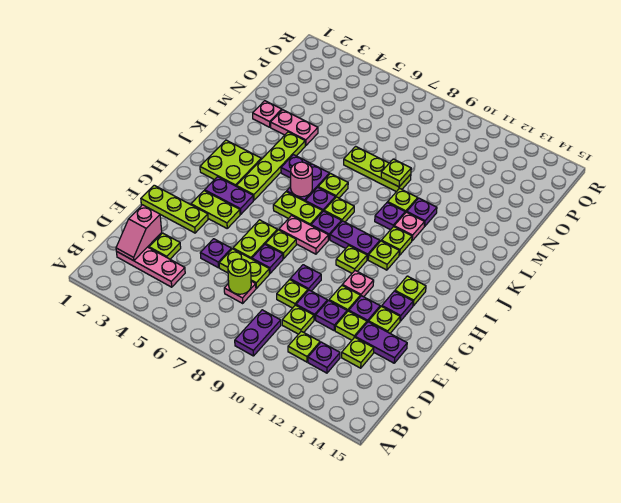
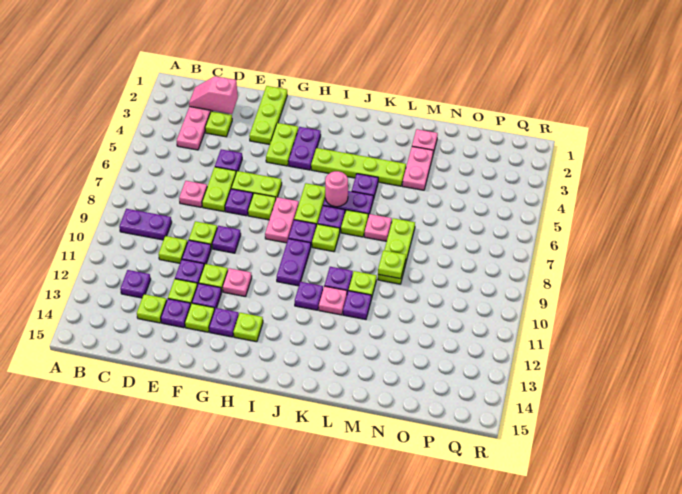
lime plate C11 level 1 -> none
lime round brick D7 level 2 -> none
purple plate E13:E14 level 1 -> purple plate E13 level 1
lime plate H10 level 1 -> none
lime plate I2:J3 level 1 -> none
lime plate I11 level 1 -> none
lime plate J11 level 1 -> purple plate J11 level 1
none -> pink plate L7 level 1

